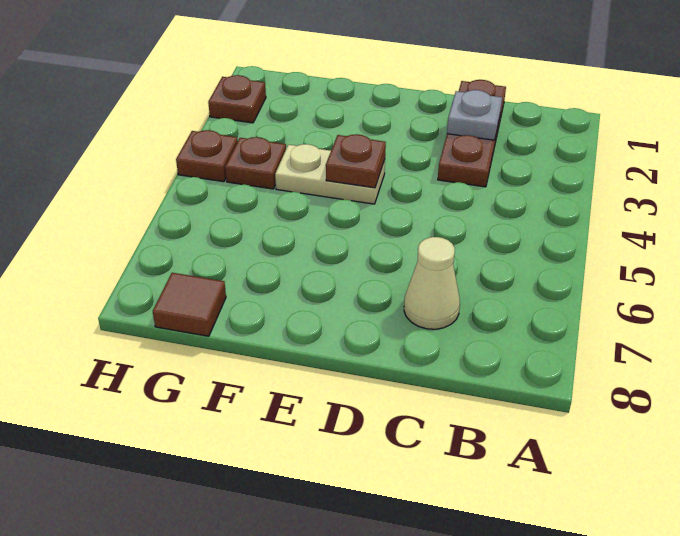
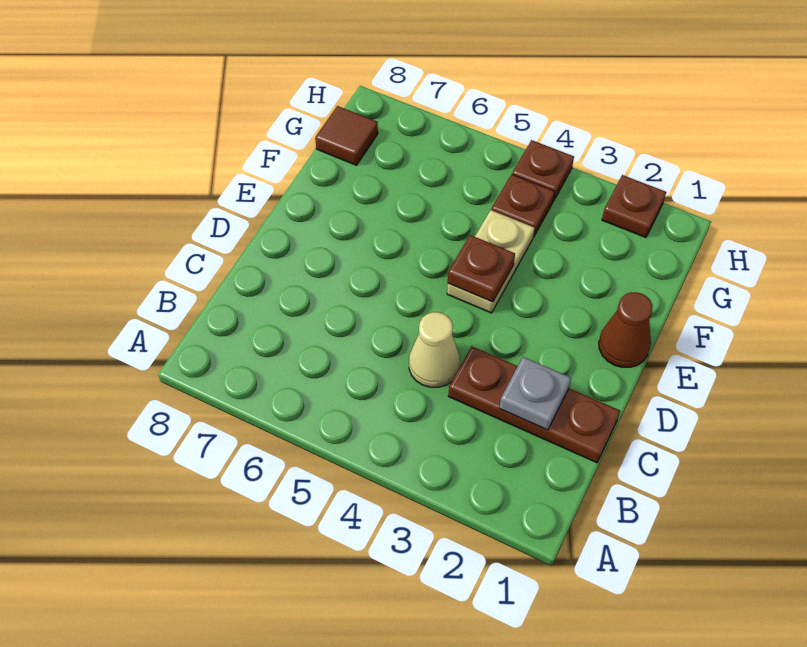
tan cone C7 level 1 -> tan cone C4 level 1
none -> brown cone E1 level 1

